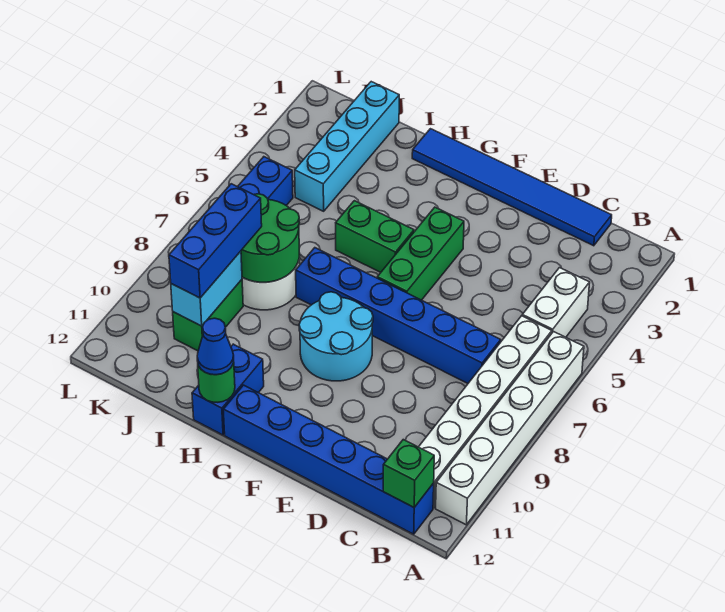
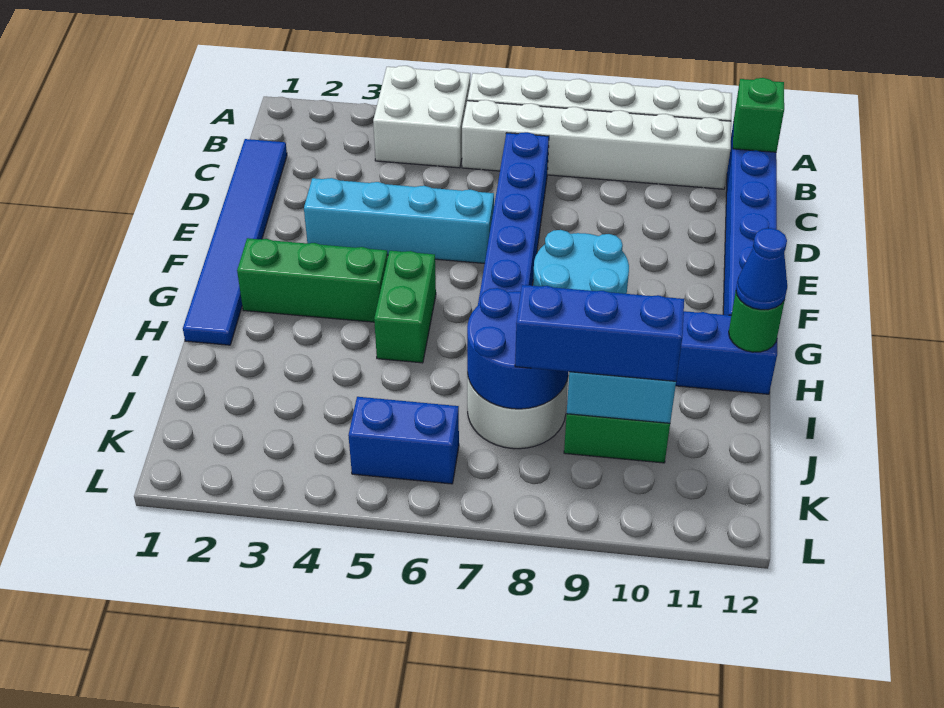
white brick B4:B5 level 1 -> white brick A4:B5 level 1
green brick F4:F6 level 1 -> green brick G2:G4 level 1
green round brick I7:J8 level 2 -> blue round brick I7:J8 level 2
cyan brick J1:J4 level 1 -> cyan brick E3:E6 level 1

